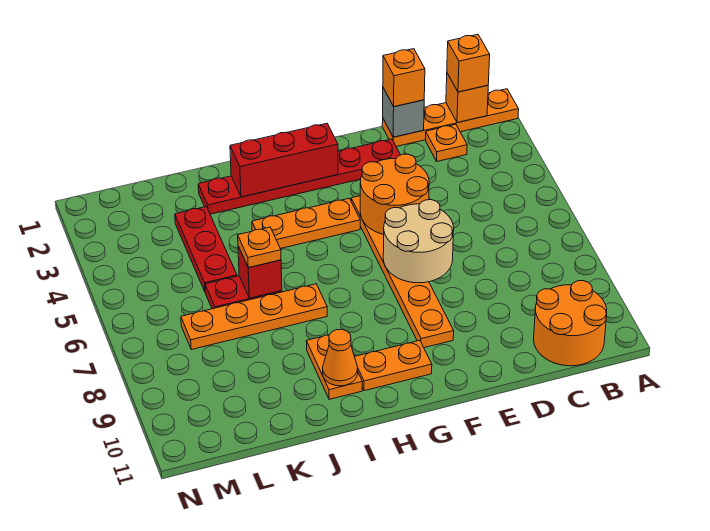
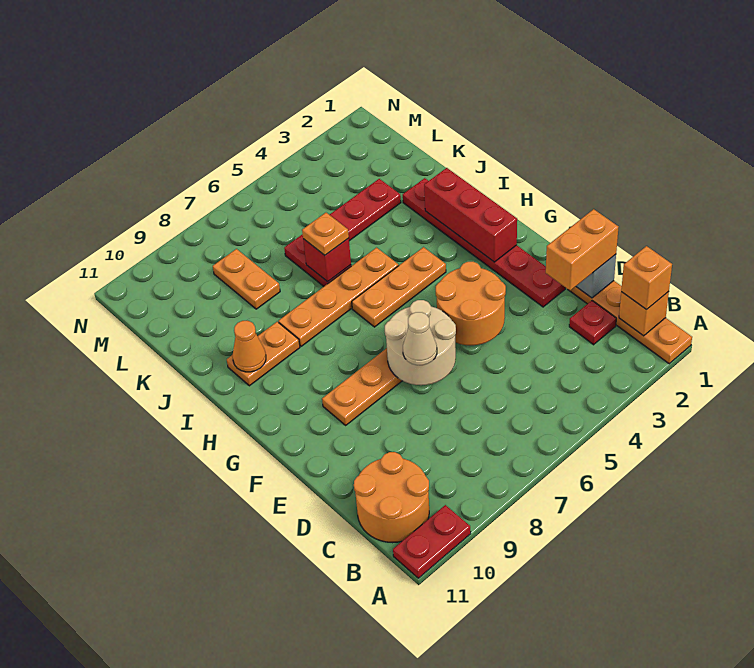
none -> red plate A10:A11 level 1
orange plate C2 level 1 -> red plate C2 level 1
orange brick D1 level 3 -> orange brick D1:D2 level 3
none -> tan cone E7 level 3
orange plate G4:I4 level 1 -> orange plate H4:H6 level 1
orange plate G10:H10 level 1 -> orange plate K8:L8 level 1
orange plate I7:L7 level 1 -> orange plate I5:I8 level 1

